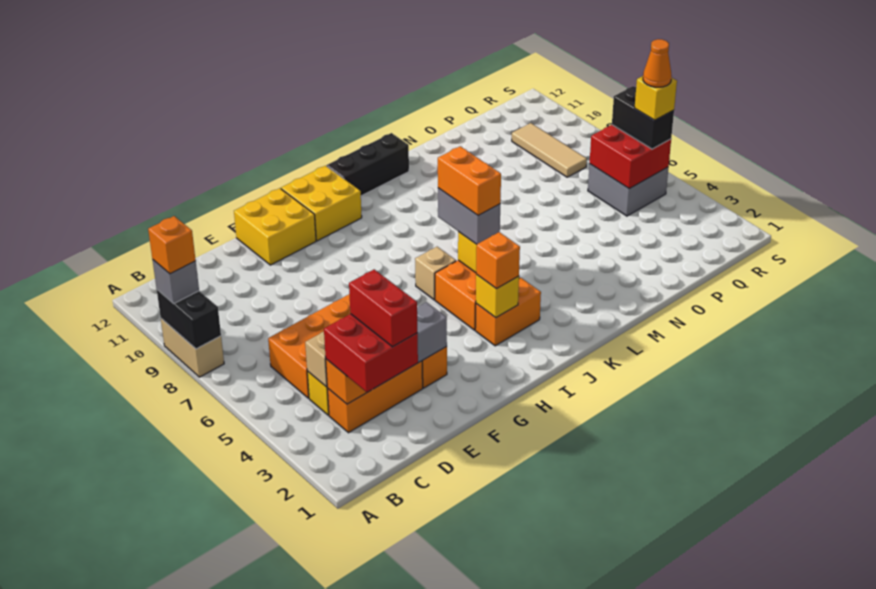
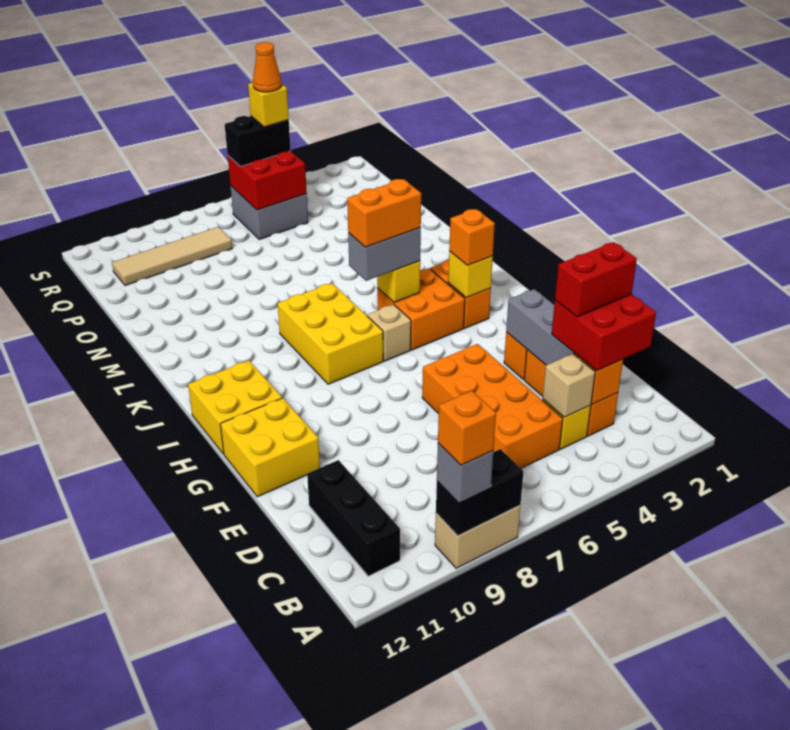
none -> yellow brick I7:K8 level 1
black brick J12:L12 level 1 -> black brick B11:D11 level 1
tan tile Q8:Q10 level 1 -> tan tile Q8:Q11 level 1

